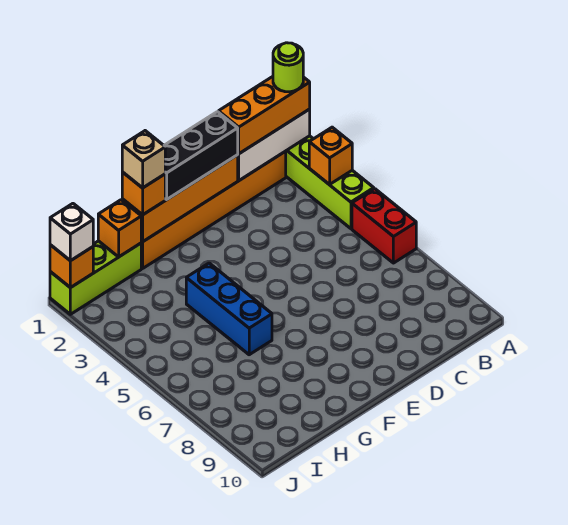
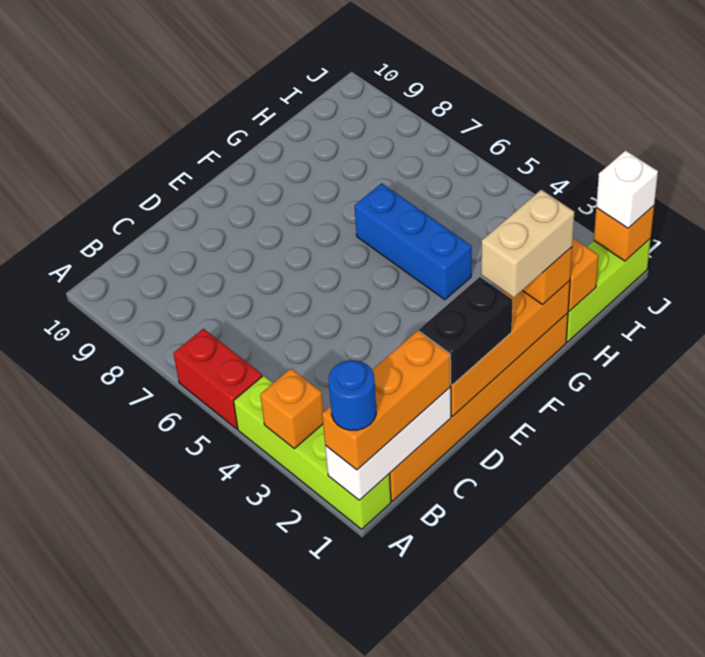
lime round brick A1 level 4 -> blue round brick A1 level 4
black brick D1:F1 level 3 -> black brick D1:E1 level 3
tan brick G1 level 4 -> tan brick F1:G1 level 4

